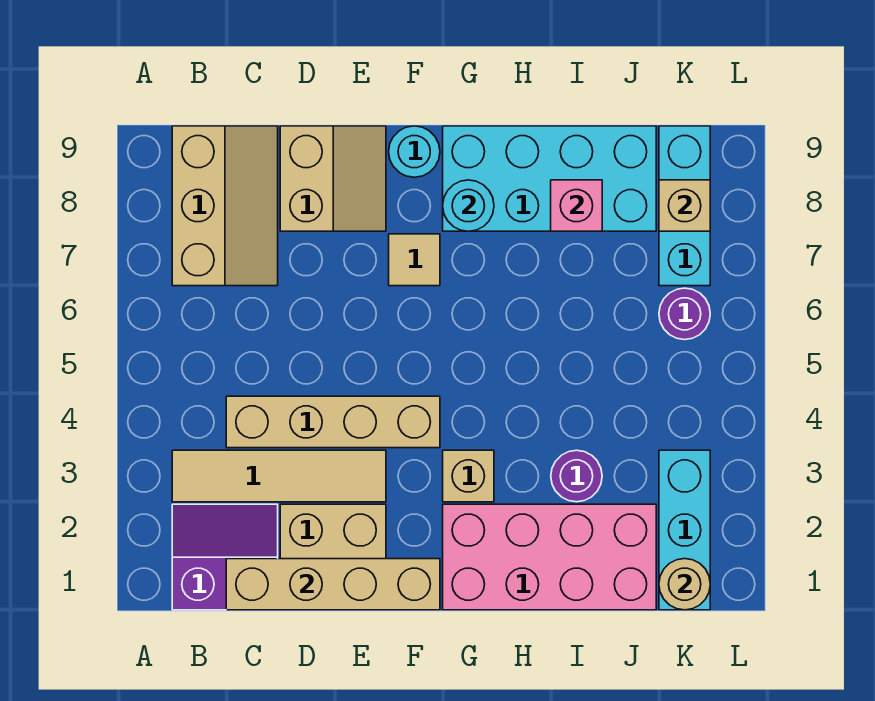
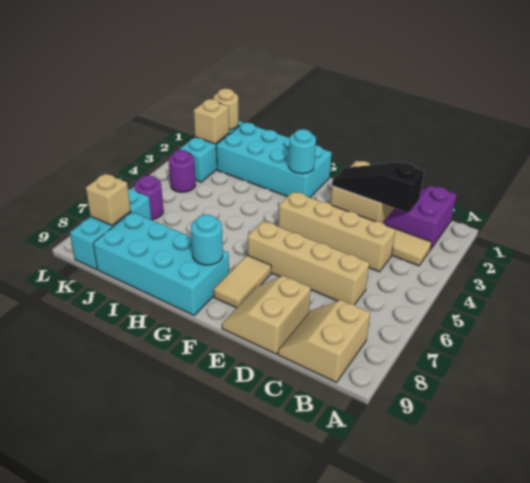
purple slope B1:C2 level 1 top 1 -> purple slope B1:C2 level 1 top B
tan slope B7:C9 level 1 top B -> tan slope B8:C9 level 1 top B
tan brick C1:F1 level 2 -> tan brick C6:F6 level 1
none -> black slope C2:E2 level 2 top C
tan tile F7 level 1 -> tan tile F7:F8 level 1
cyan round brick F9 level 1 -> cyan round brick G2 level 2
pink brick G1:J2 level 1 -> cyan brick G1:J2 level 1
tan brick G3 level 1 -> tan brick K2 level 2
purple round brick I3 level 1 -> purple round brick K4 level 1
pink brick I8 level 2 -> none

